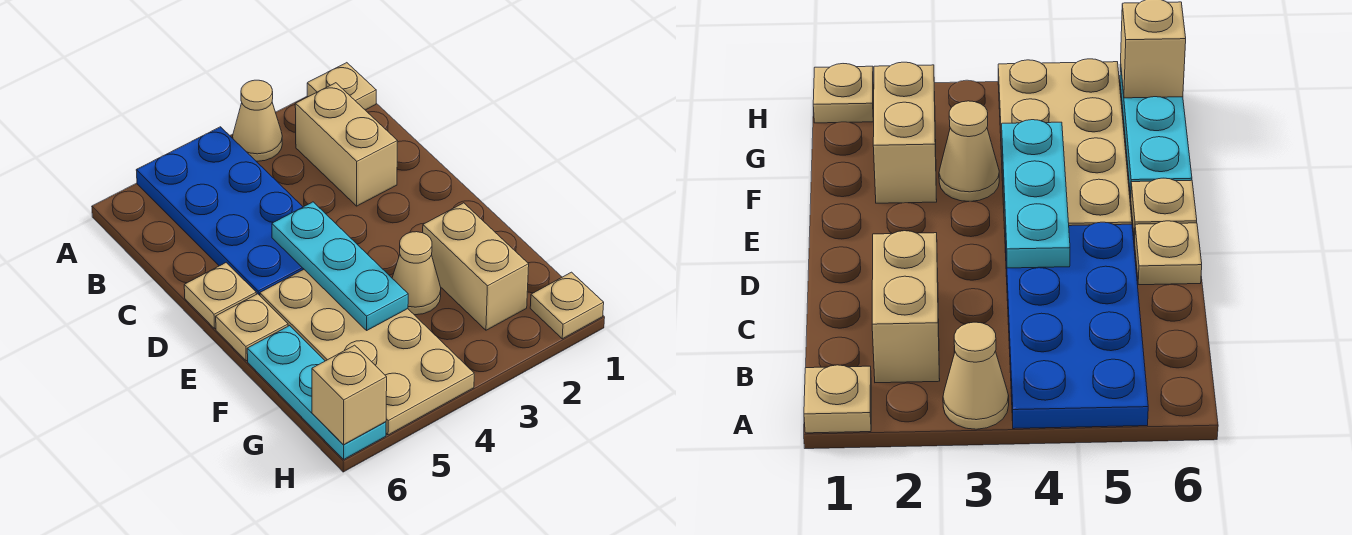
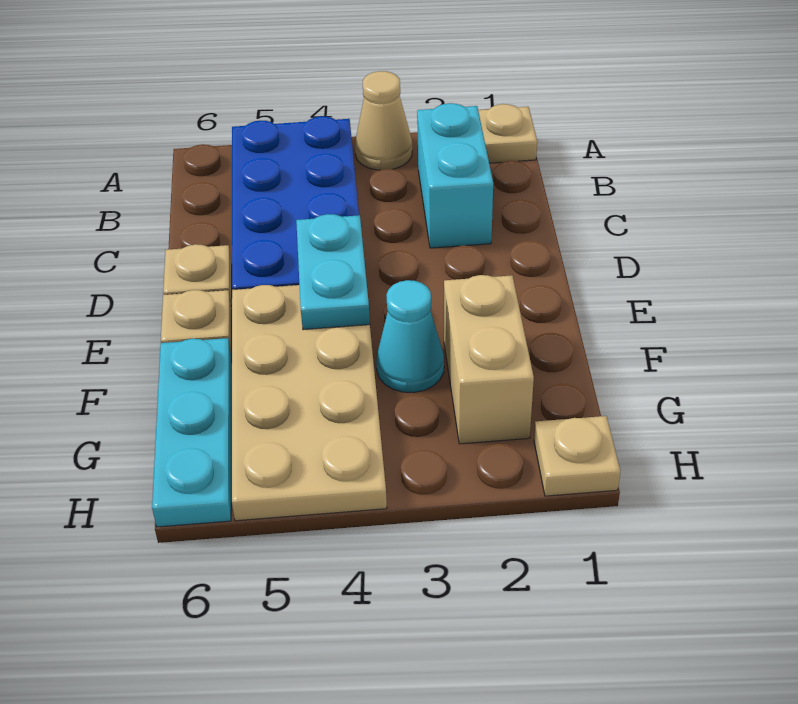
tan brick B2:C2 level 1 -> cyan brick B2:C2 level 1
cyan plate D4:F4 level 2 -> cyan plate D4:E4 level 2
tan cone F3 level 1 -> cyan cone F3 level 1
tan brick H6 level 2 -> none

